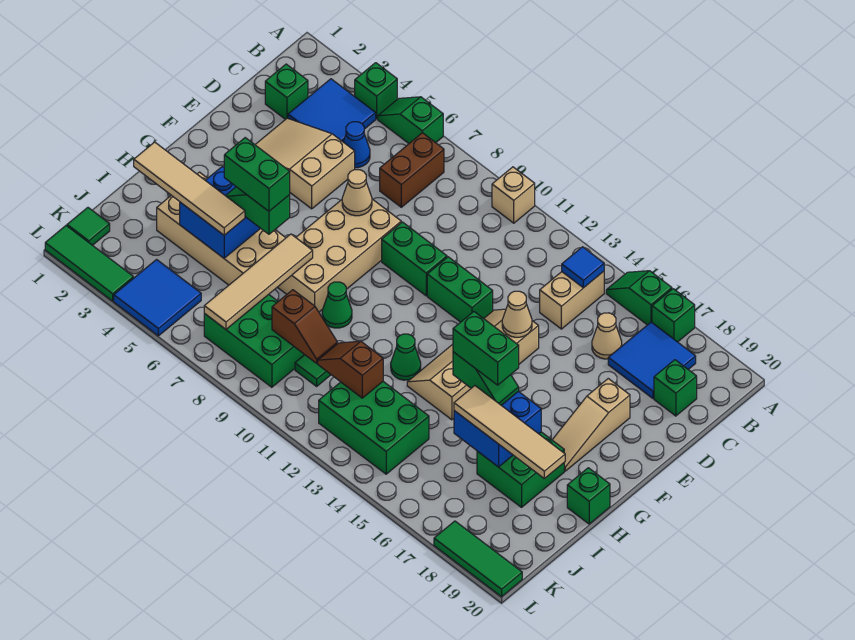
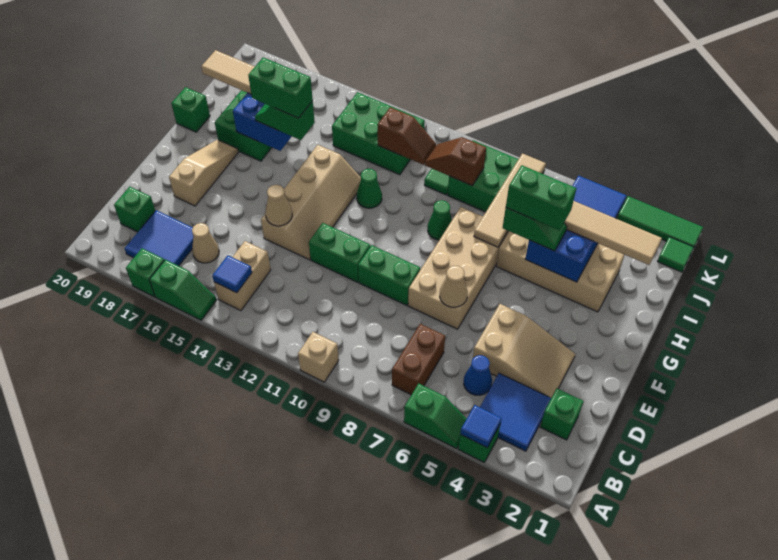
none -> blue tile A4 level 2
green tile L18:L20 level 1 -> none

